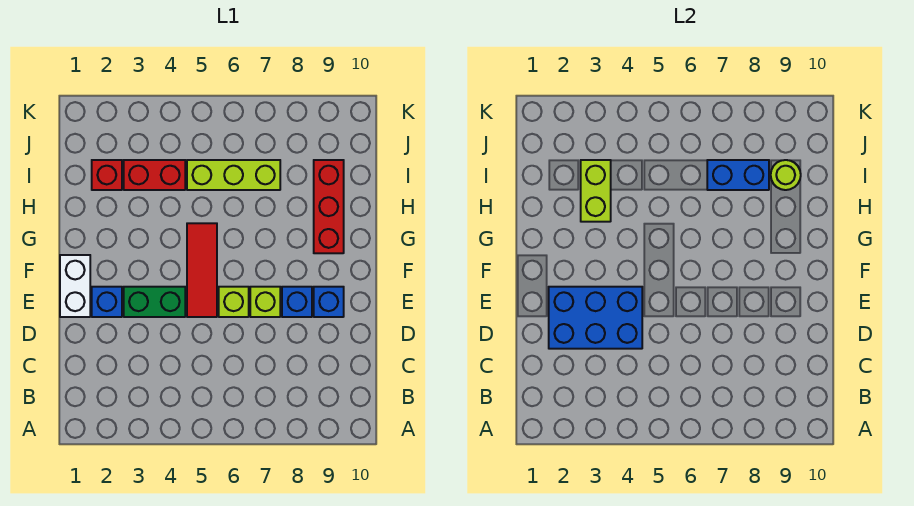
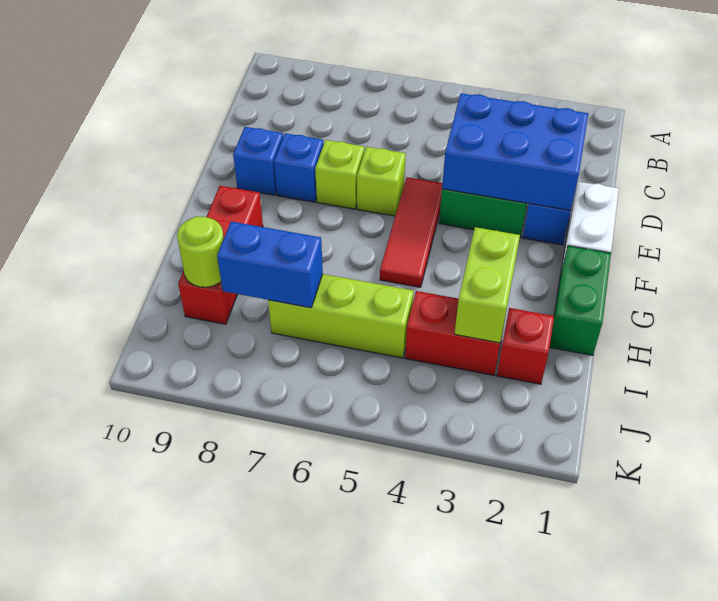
none -> green brick G1:H1 level 1

